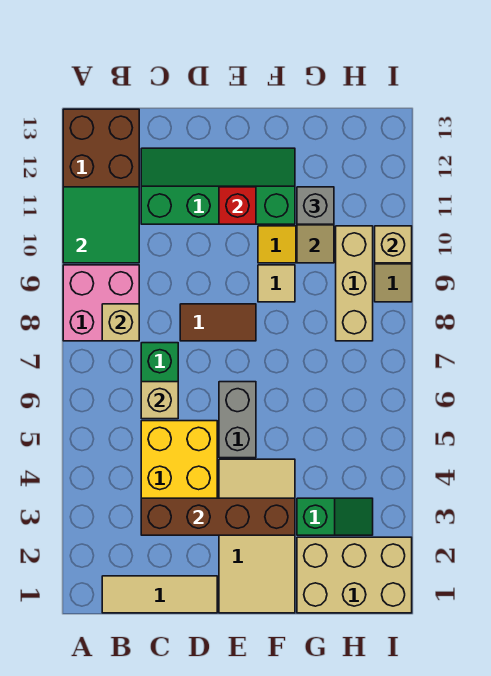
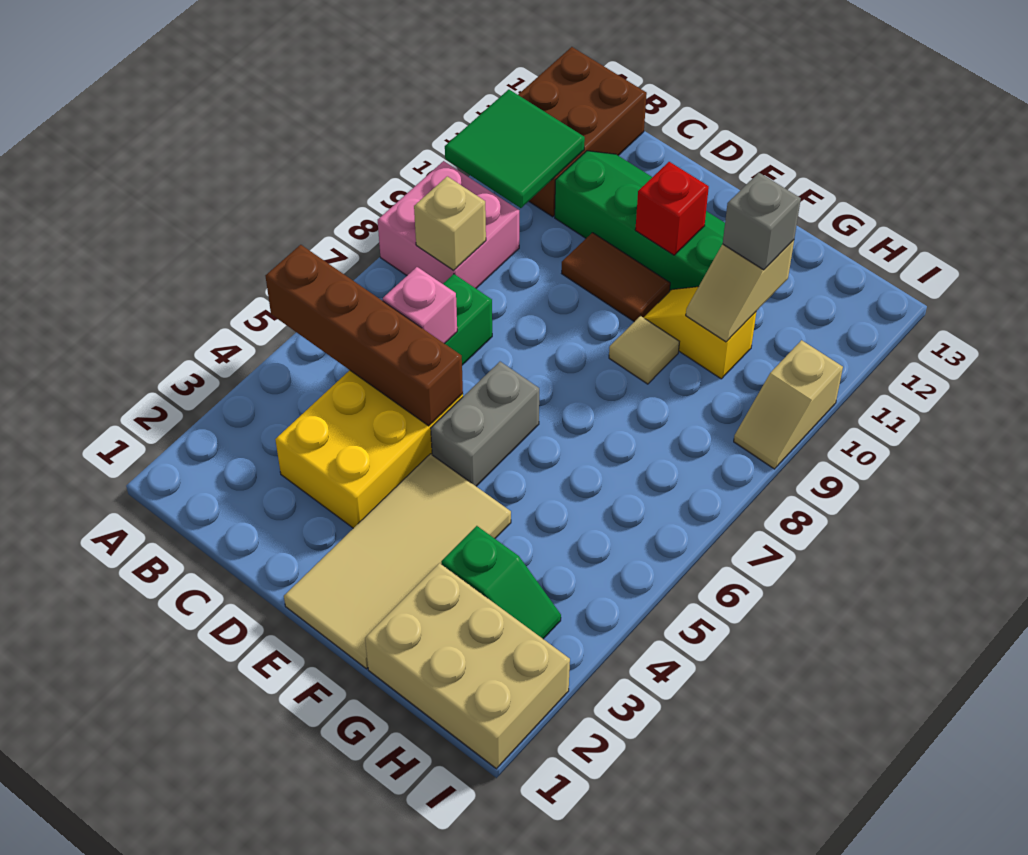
tan tile B1:D1 level 1 -> none
brown brick C3:F3 level 2 -> brown brick A5:D5 level 2
tan brick C6 level 2 -> pink brick C6 level 2
brown tile D8:E8 level 1 -> brown tile D10:E10 level 1
tan brick H8:H10 level 1 -> none
tan brick I10 level 2 -> none

